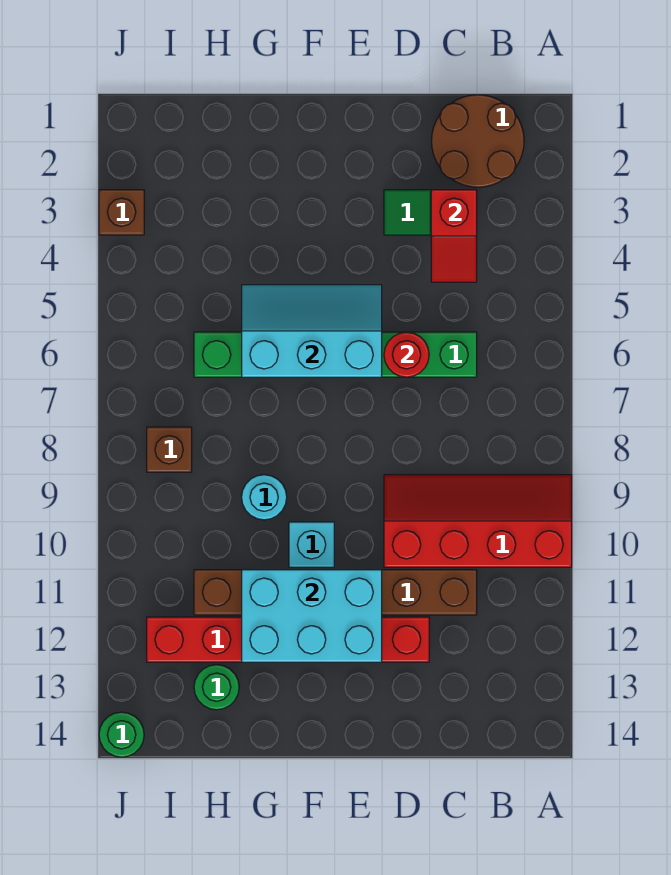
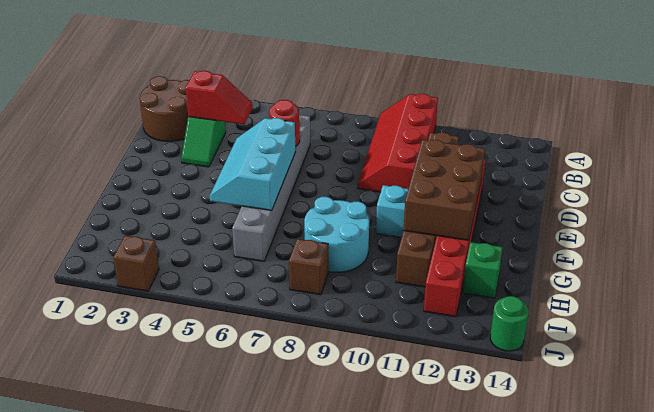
green brick C6:H6 level 1 -> grey brick C6:H6 level 1
cyan brick E11:G12 level 2 -> brown brick E11:G12 level 2
cyan round brick G9 level 1 -> cyan round brick G8:H9 level 1
green round brick H13 level 1 -> green brick H13 level 1

